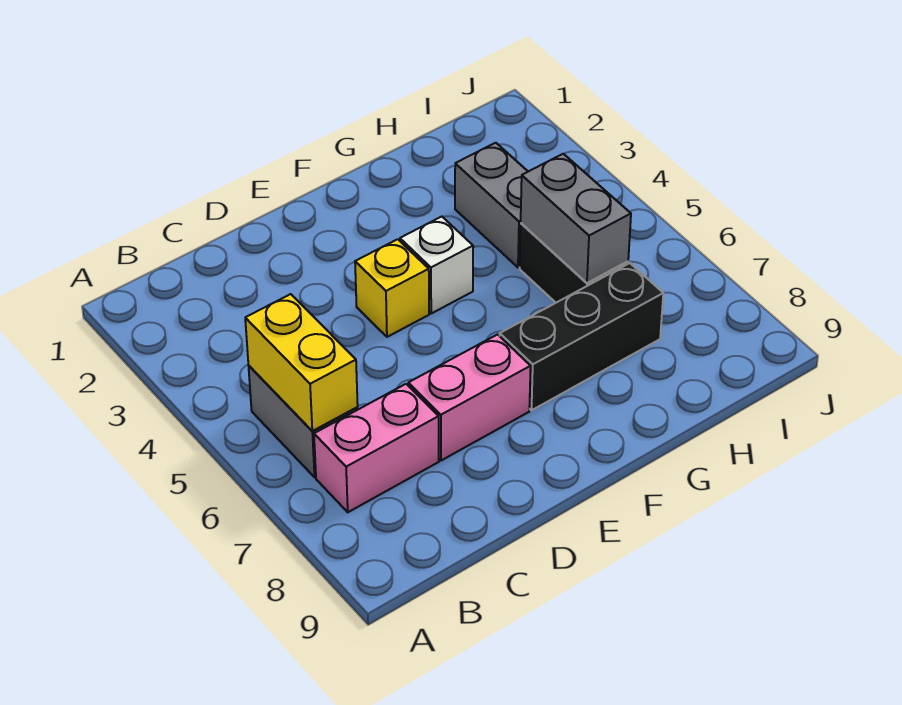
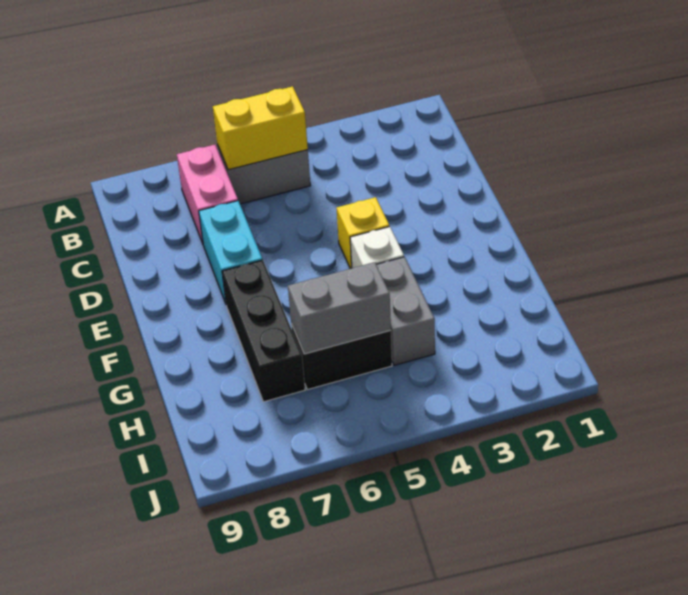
pink brick D7:E7 level 1 -> cyan brick D7:E7 level 1
grey brick H3:H4 level 1 -> grey brick G4:H4 level 1

